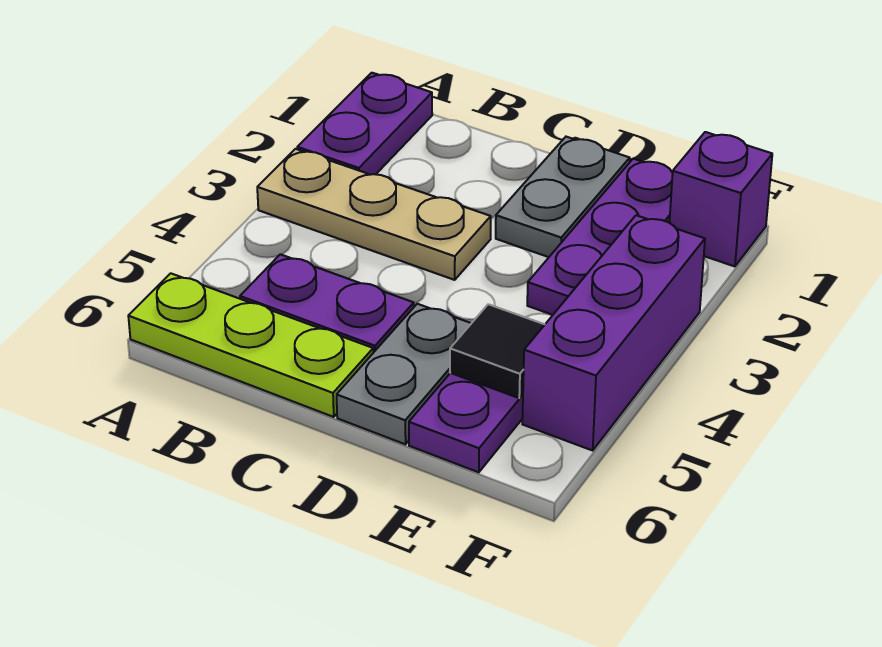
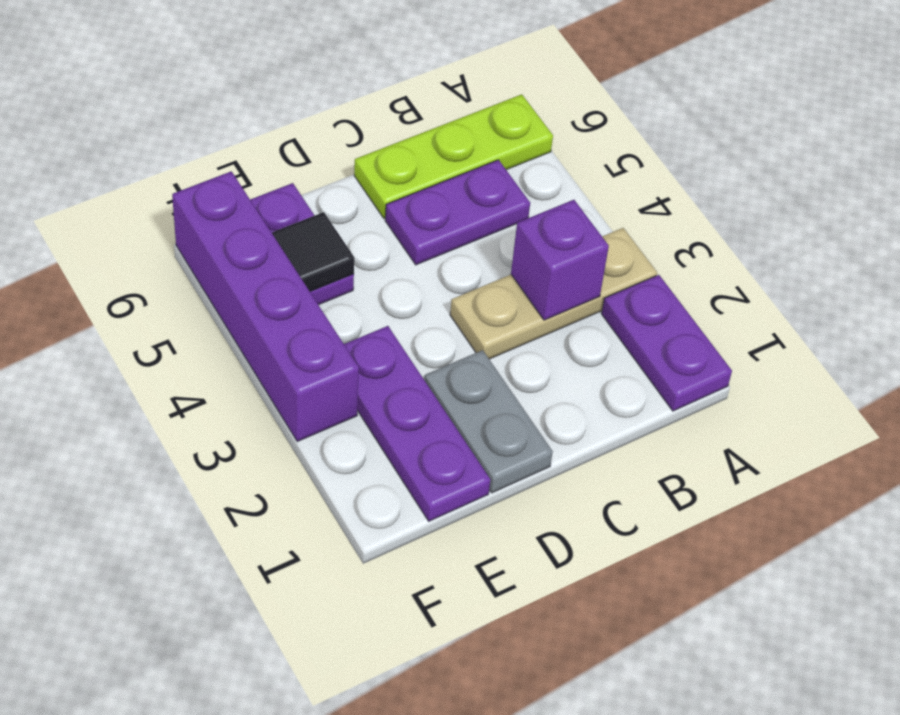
grey plate D5:D6 level 1 -> none
purple brick F1 level 1 -> purple brick B3 level 2
purple brick F3:F5 level 1 -> purple brick F3:F6 level 1

